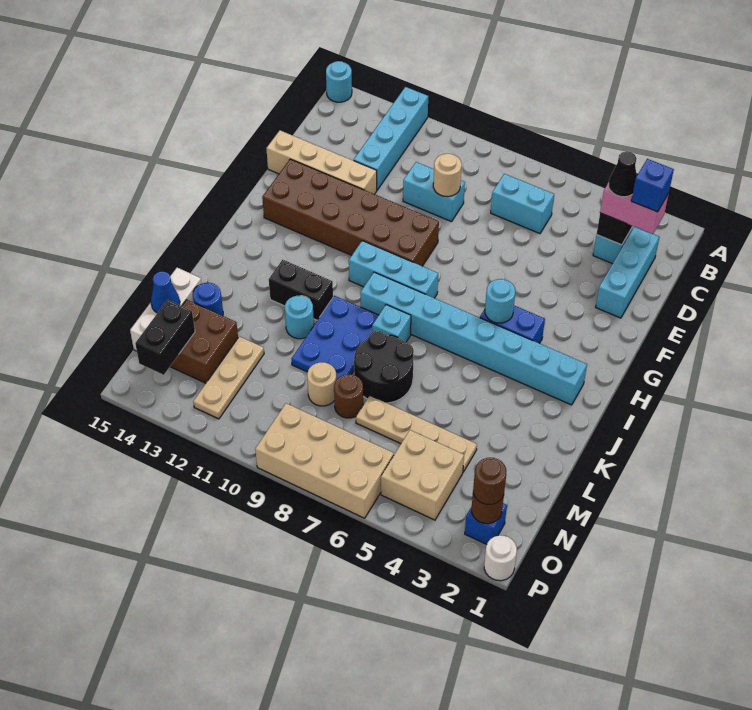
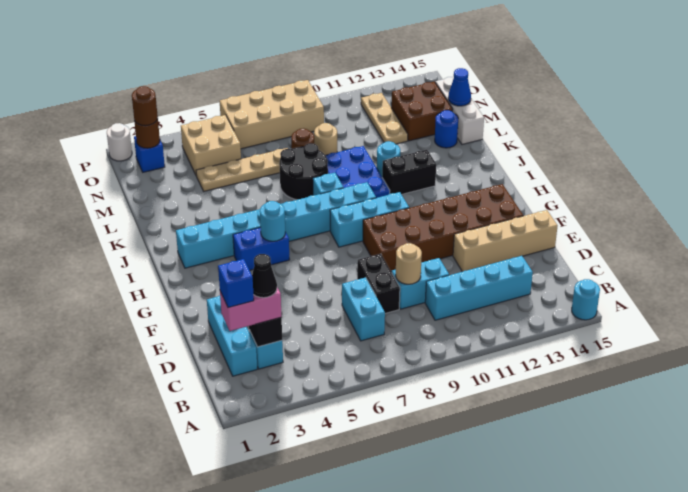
cyan brick A12:D12 level 1 -> cyan brick C10:C13 level 1
cyan brick C6:C7 level 1 -> cyan brick C7:D7 level 1
black brick N14:O14 level 2 -> black brick D8:E8 level 1

